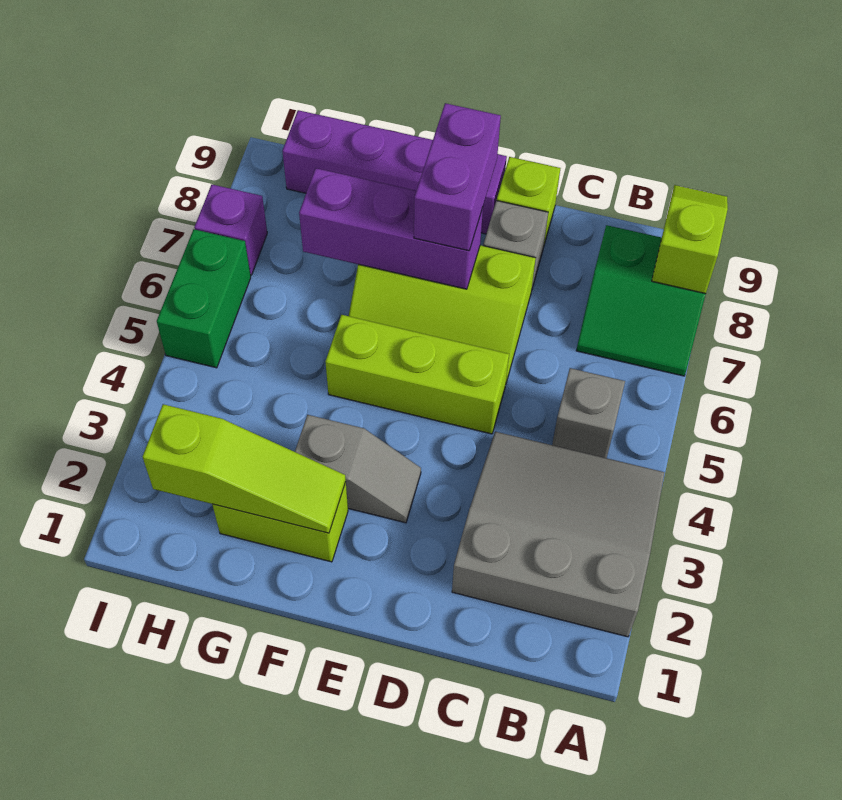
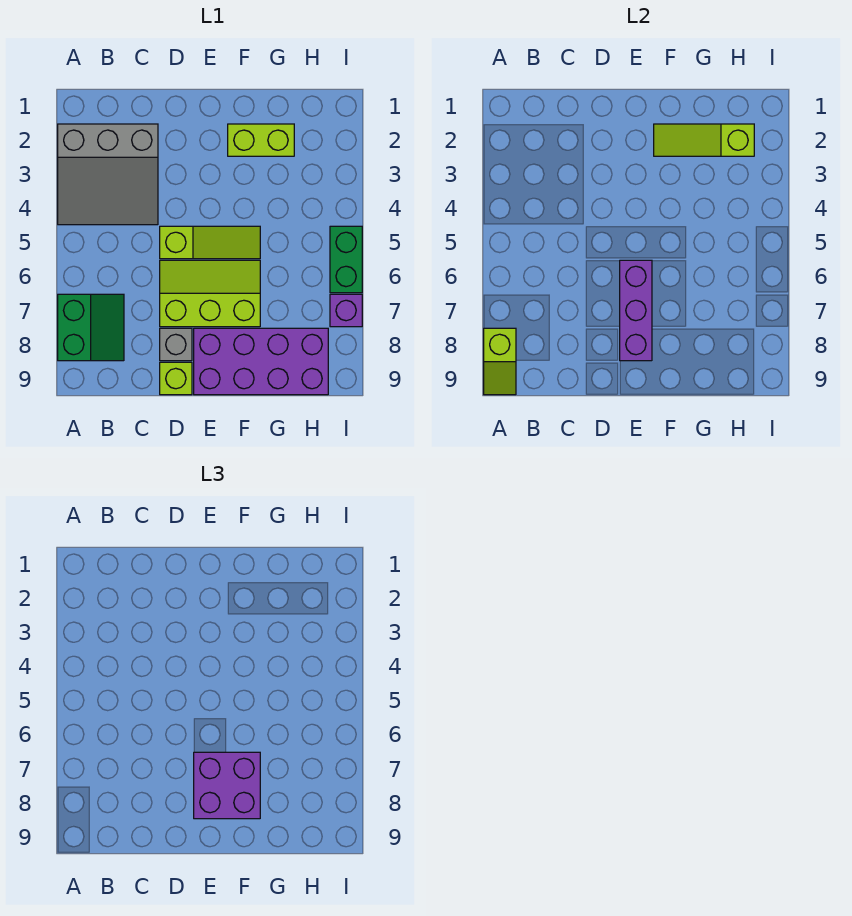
green slope A7:B8 level 1 top 8 -> green slope A7:B8 level 1 top A
grey brick B5 level 1 -> none
lime brick D5:F5 level 1 -> lime slope D5:F5 level 1 top D
grey slope E3:F3 level 1 top F -> none
purple brick E7:G7 level 2 -> purple brick E6:E8 level 2
purple brick E7:E8 level 3 -> purple brick E7:F8 level 3
purple brick E9:H9 level 1 -> purple brick E8:H9 level 1

